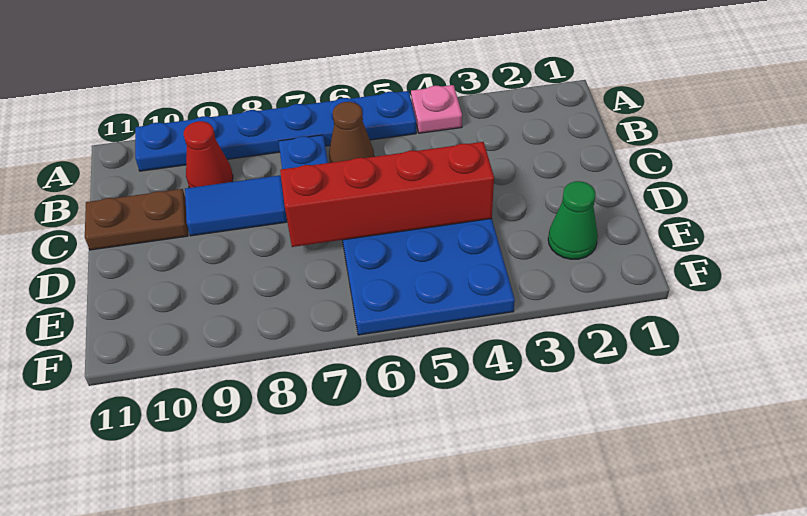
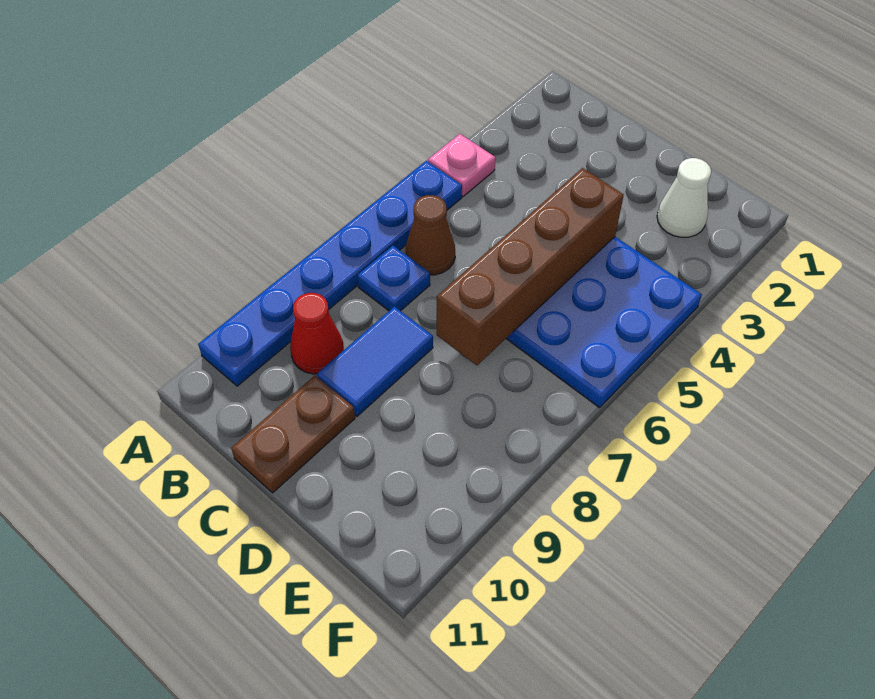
red brick D4:D7 level 2 -> brown brick D4:D7 level 2
green cone E2 level 1 -> white cone E2 level 1

